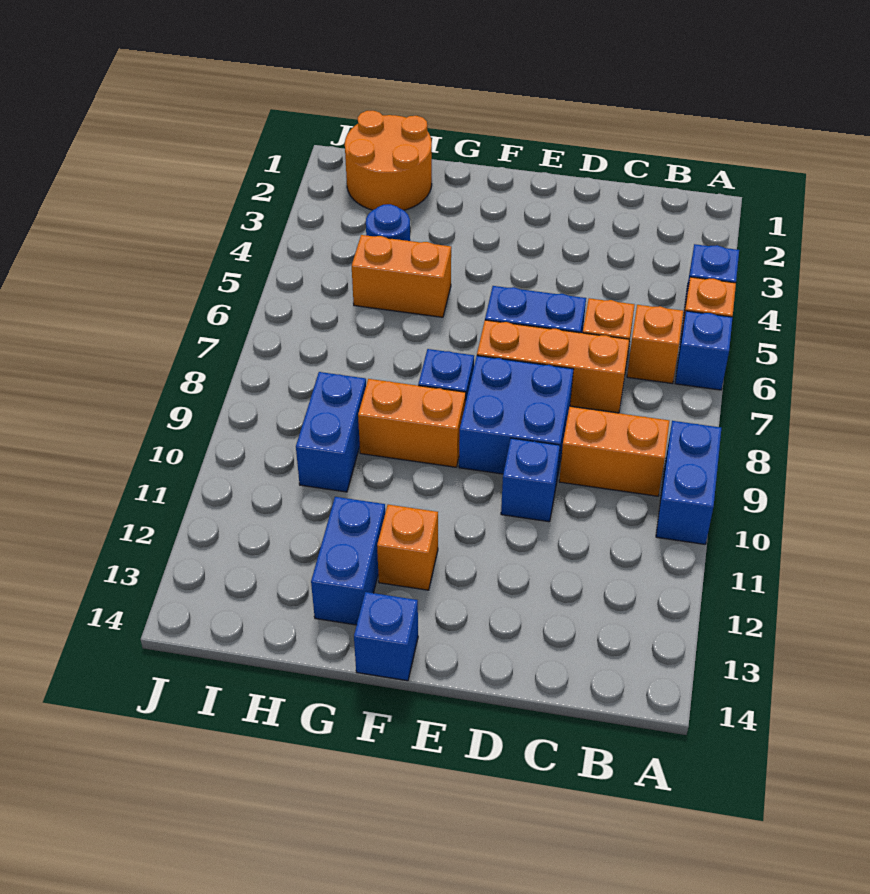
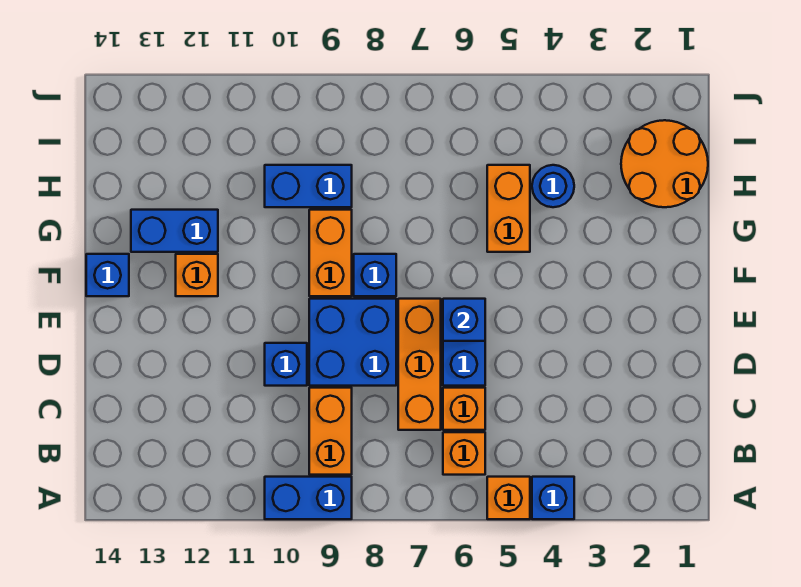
blue brick A6 level 1 -> blue brick E6 level 2

